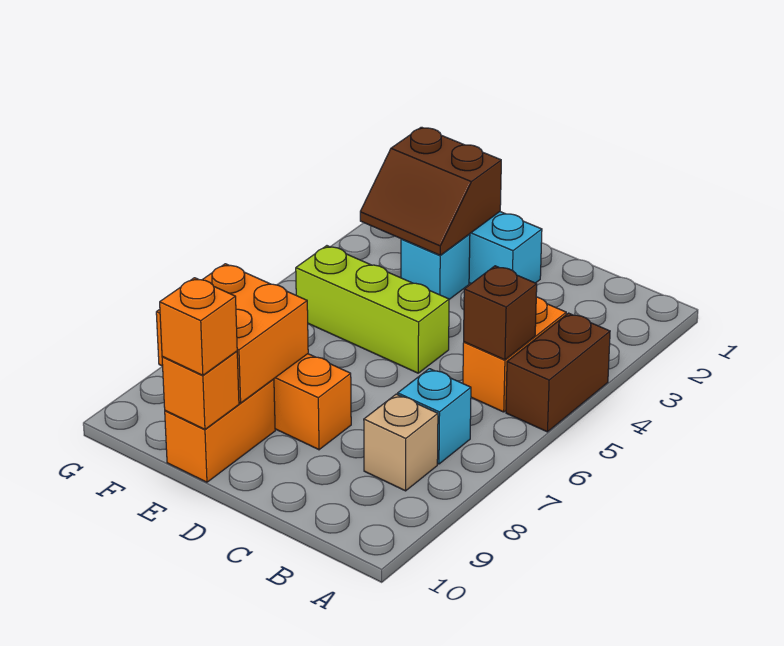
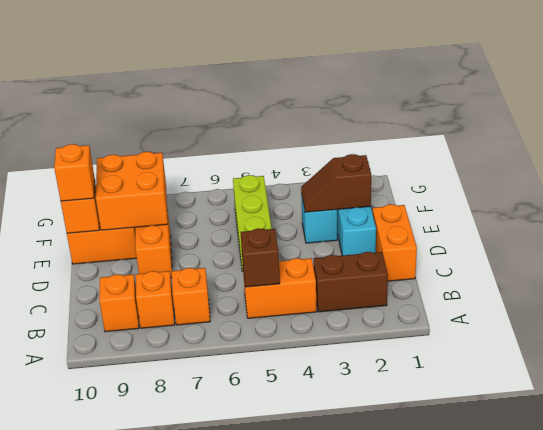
brown brick A4:A5 level 1 -> brown brick B2:B3 level 1
cyan brick B7 level 1 -> orange brick B7 level 1
tan brick B8 level 1 -> orange brick B8 level 1
none -> orange brick B9 level 1
none -> orange brick C1:D1 level 1
brown slope E2:F3 level 2 top 2 -> brown slope E2:E3 level 2 top 2

